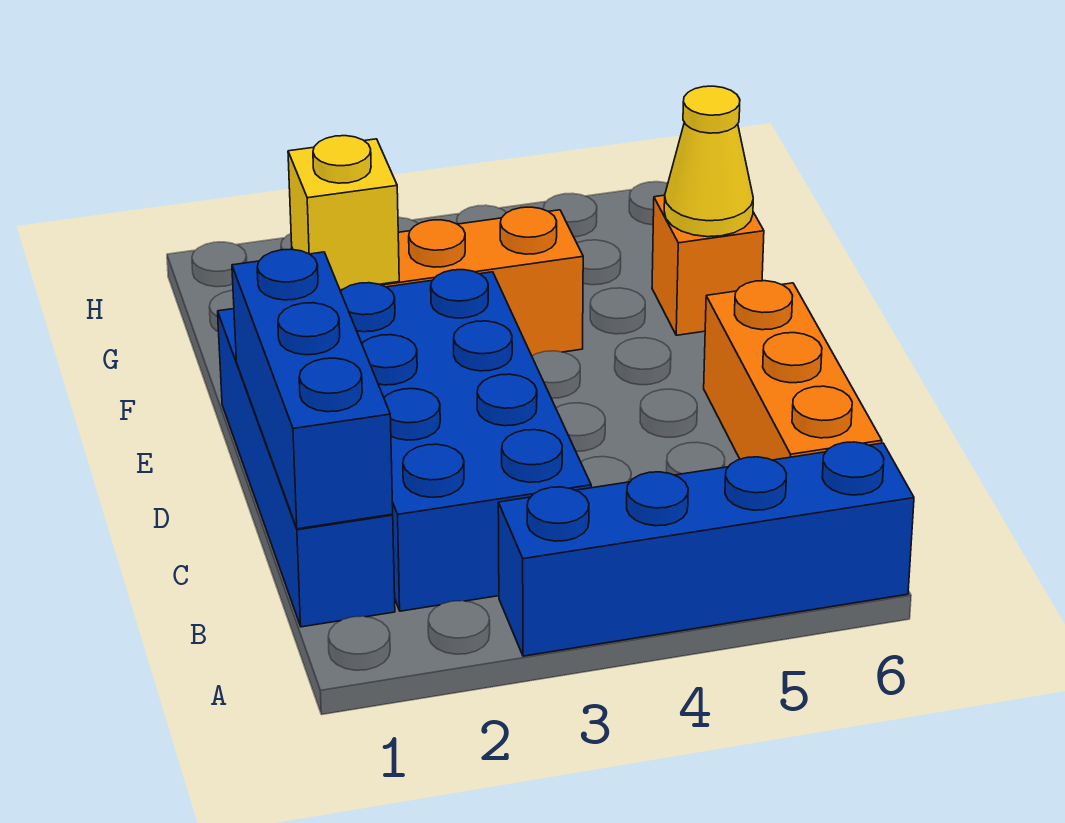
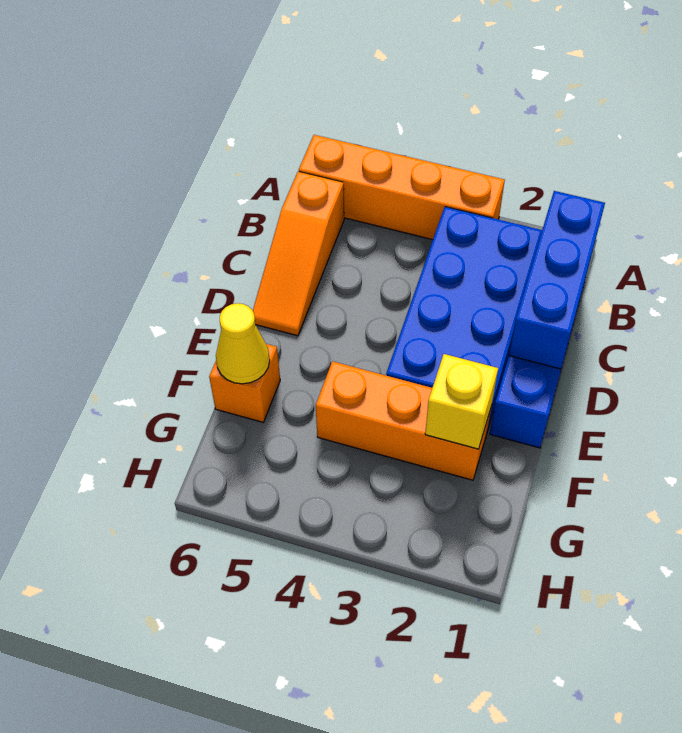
blue brick A3:A6 level 1 -> orange brick A3:A6 level 1
orange brick B6:D6 level 1 -> orange slope B6:D6 level 1 top B

